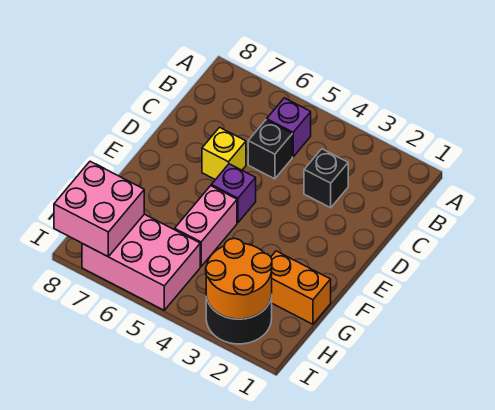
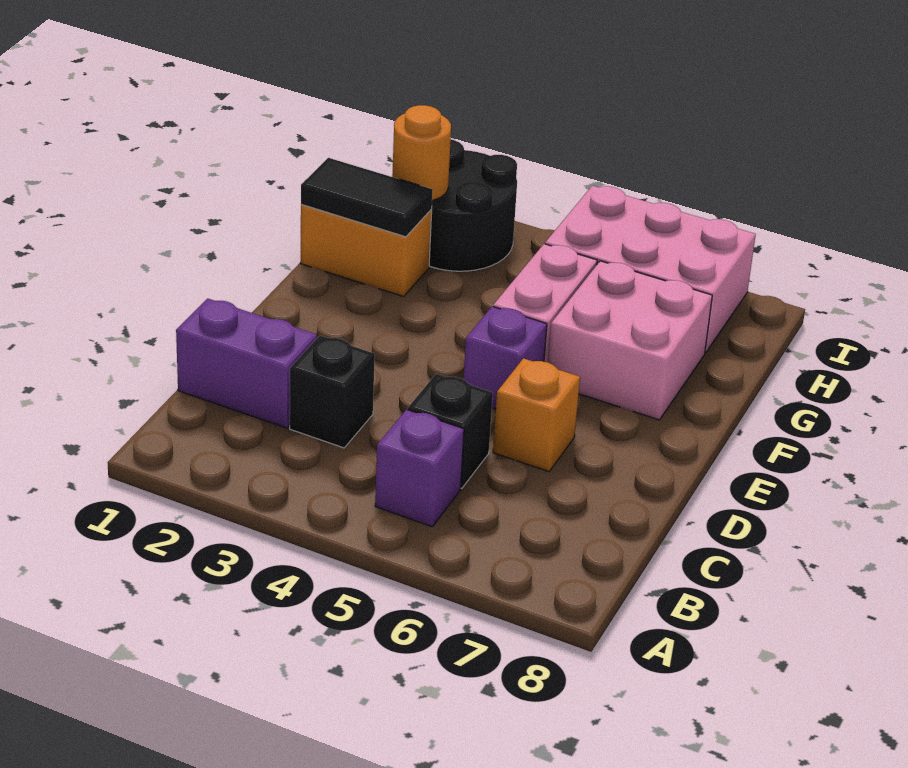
none -> purple brick C1:C2 level 1
yellow brick D6 level 1 -> orange brick D6 level 1
none -> black tile G1:G2 level 2
orange round brick H2:I3 level 2 -> orange round brick H2 level 2
pink brick H7:I8 level 2 -> pink brick F6:G7 level 1

